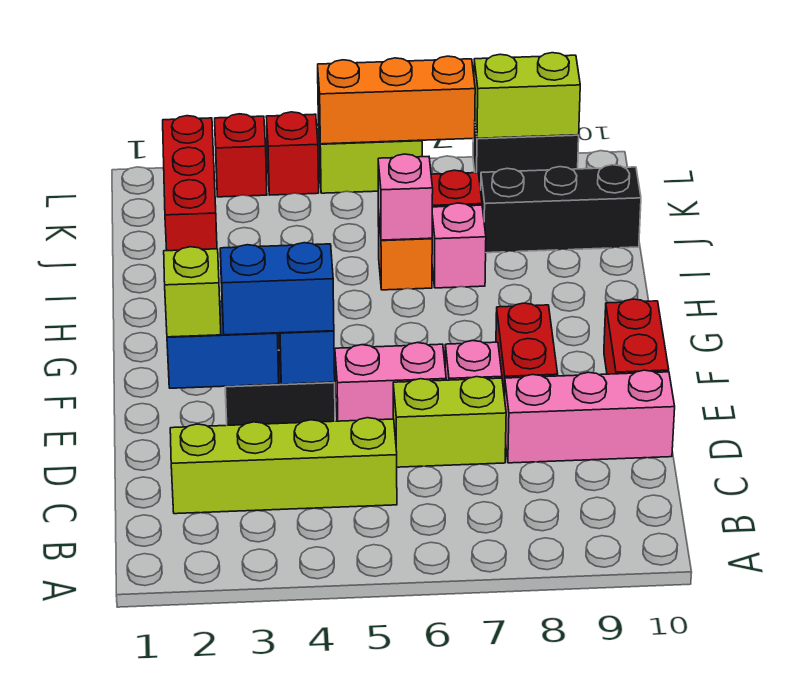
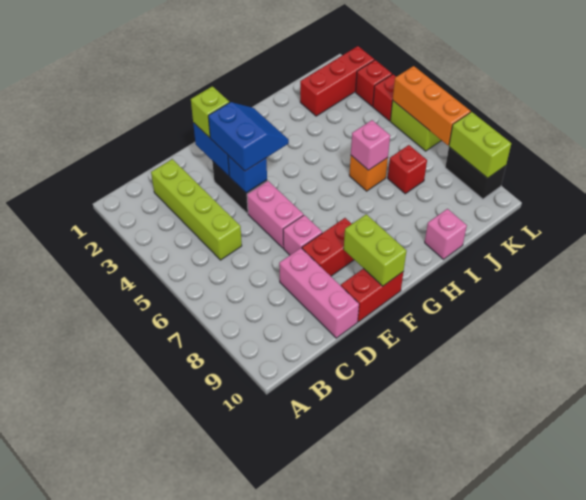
lime brick D6:D7 level 1 -> lime brick F9:F10 level 2
pink brick I7 level 1 -> pink brick I10 level 1
black brick J8:J10 level 1 -> none

